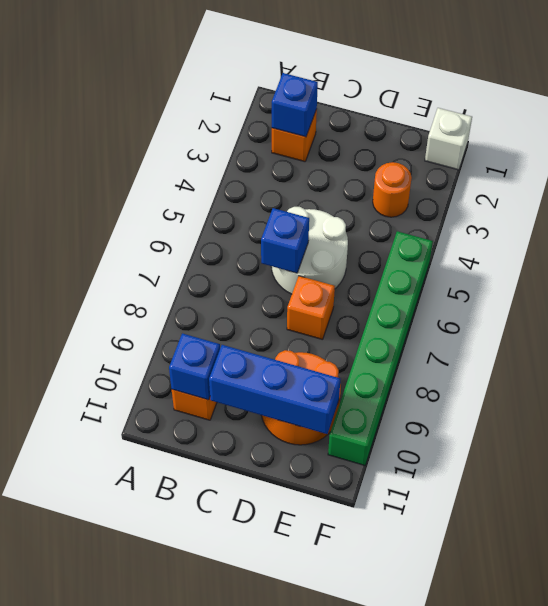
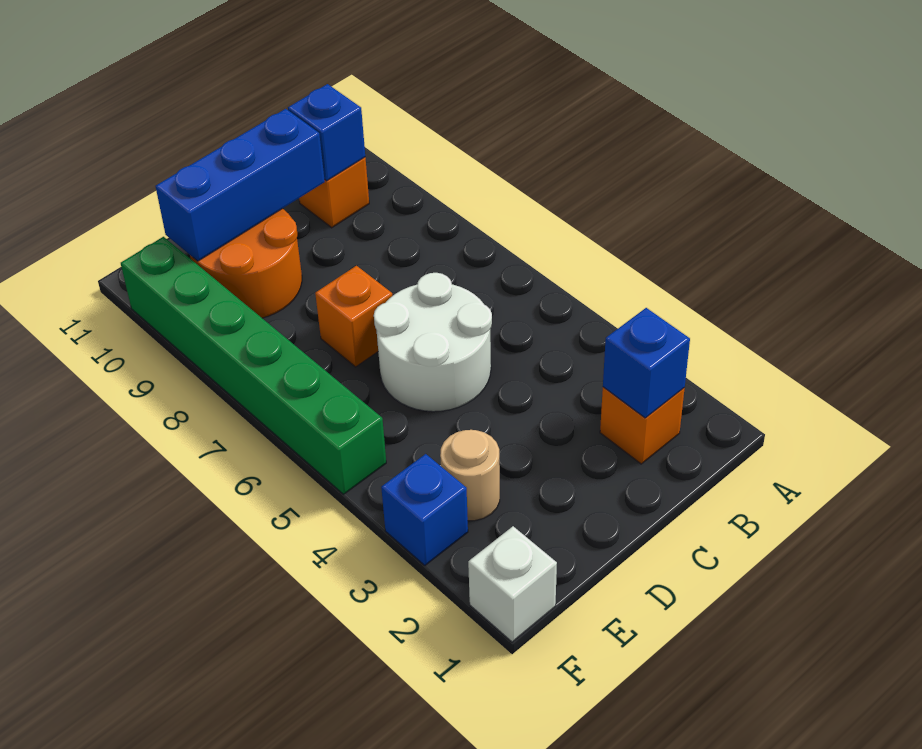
blue brick C6 level 2 -> blue brick F3 level 1
orange round brick E3 level 1 -> tan round brick E3 level 1

